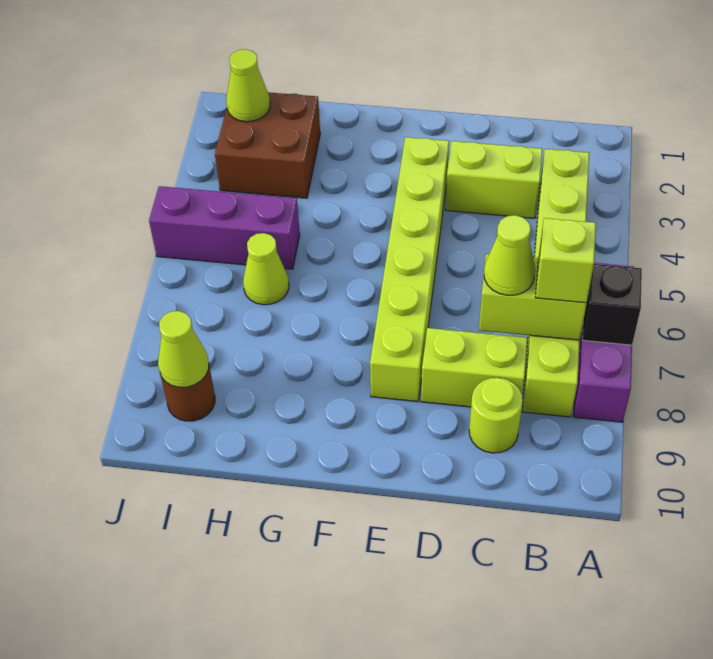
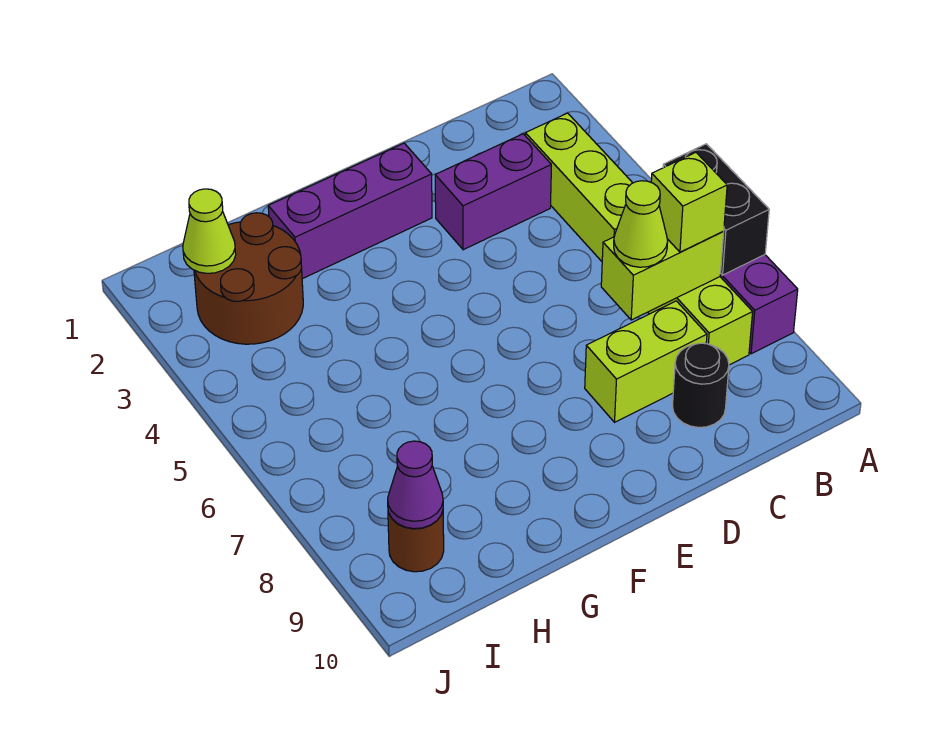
black brick A7 level 2 -> black brick A6:A7 level 2
lime brick C3:D3 level 1 -> purple brick C3:D3 level 1
lime round brick C9 level 1 -> black round brick C9 level 1
lime brick E3:E8 level 1 -> none
brown brick H2:I3 level 1 -> brown round brick H2:I3 level 1
purple brick H5:J5 level 1 -> purple brick E2:G2 level 1
lime cone H6 level 1 -> none
lime cone I9 level 2 -> purple cone I9 level 2

